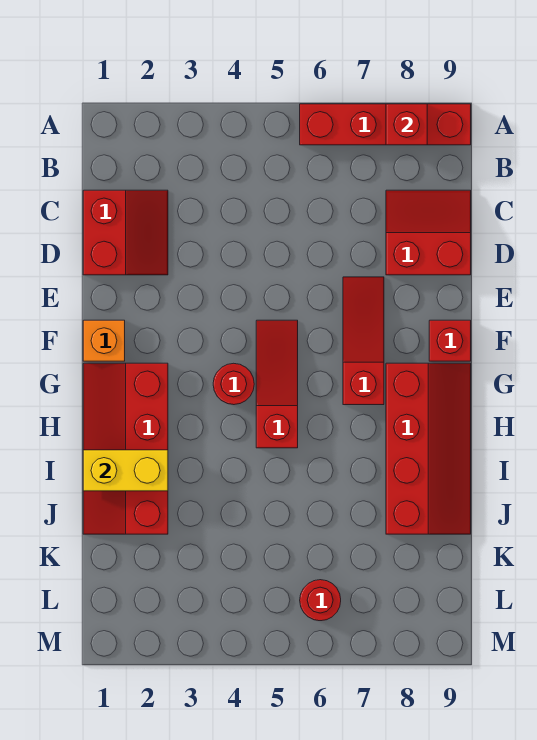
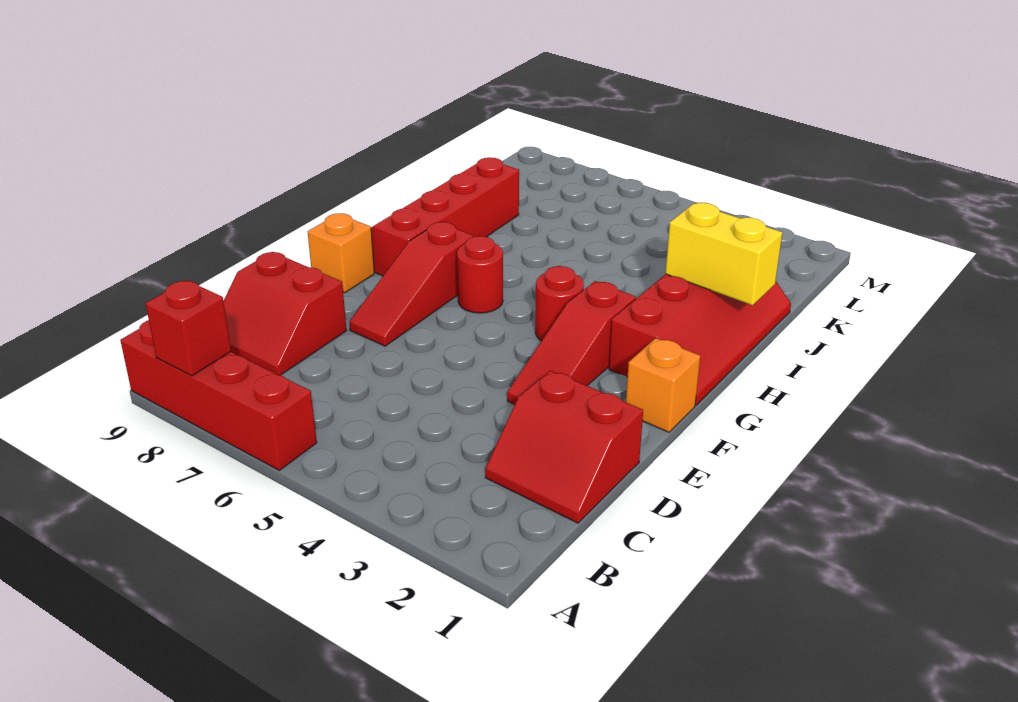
red slope C1:D2 level 1 top 1 -> red slope C1:D2 level 1 top D
red slope F5:H5 level 1 top H -> red slope E3:G3 level 1 top G
red brick F9 level 1 -> orange brick F9 level 1
red round brick L6 level 1 -> red round brick G6 level 1

